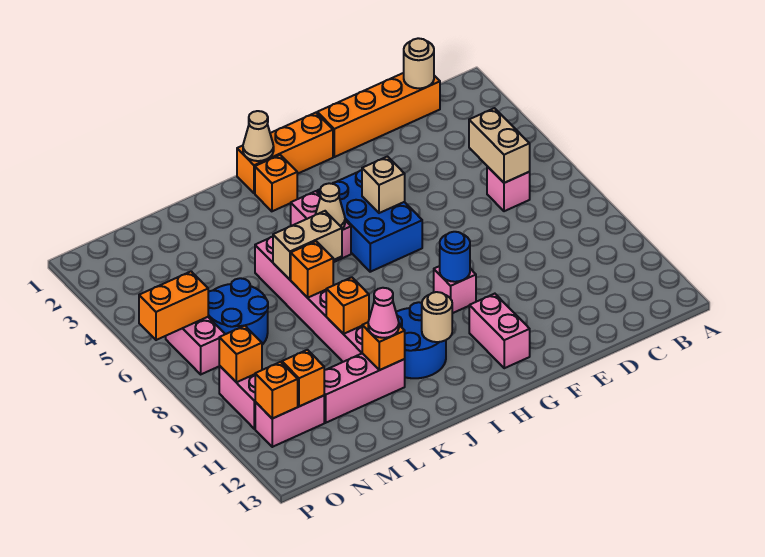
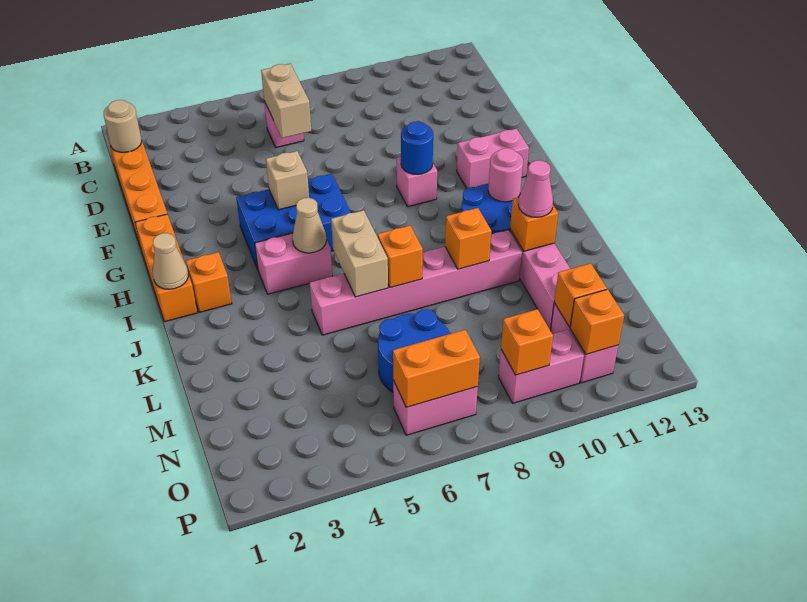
tan brick C5:C6 level 2 -> tan brick C6:D6 level 2
tan round brick I11 level 2 -> pink round brick I11 level 2
orange brick O6:P6 level 2 -> orange brick O6:O7 level 2

